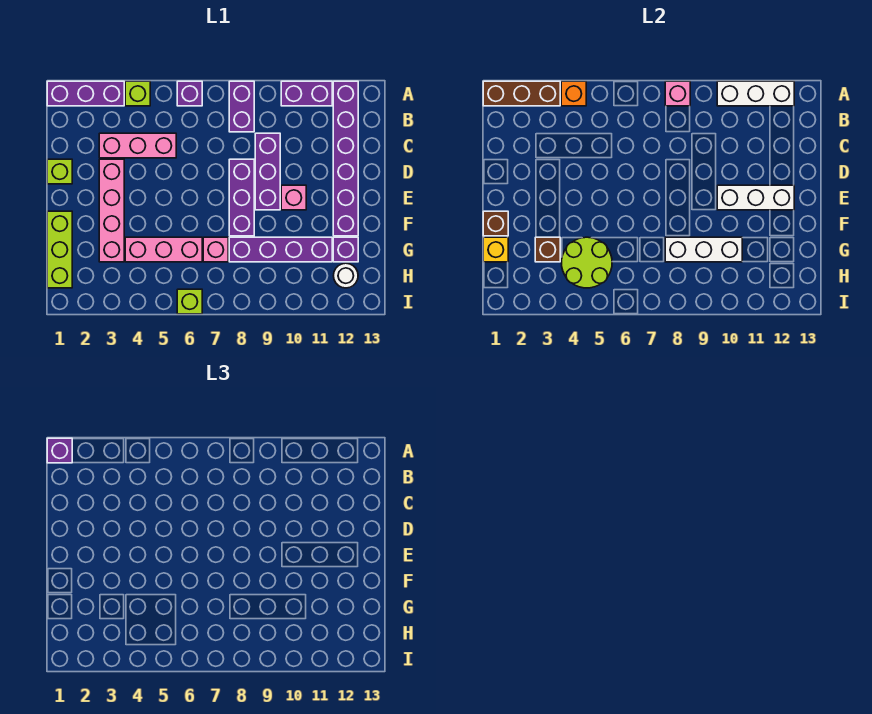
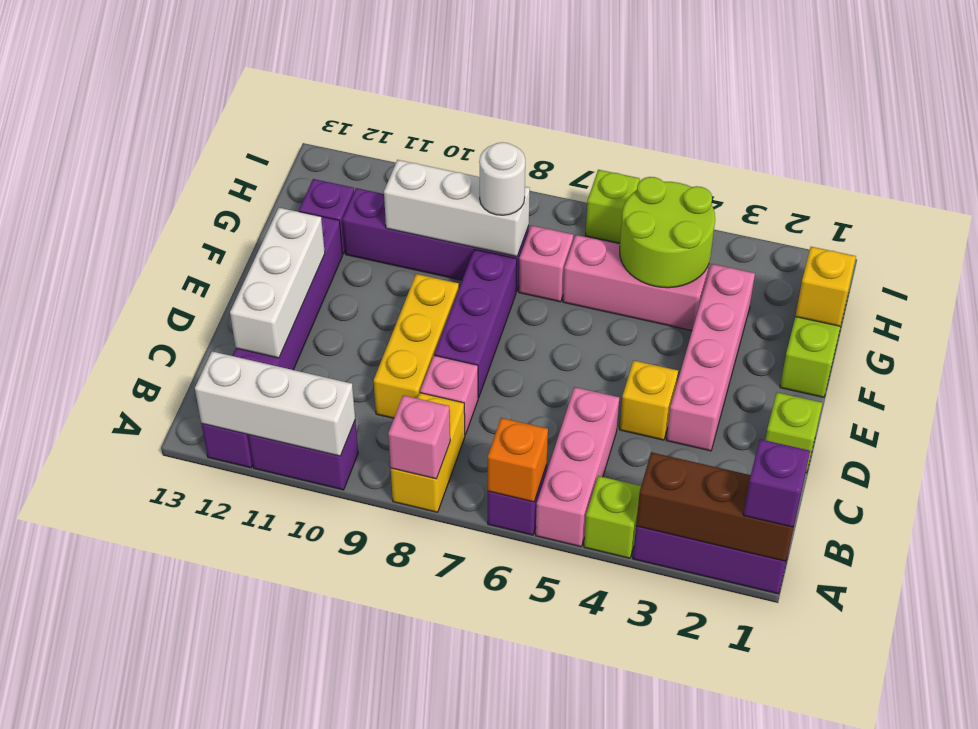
orange brick A4 level 2 -> orange brick A6 level 2
purple brick A8:B8 level 1 -> yellow brick A8:B8 level 1
pink brick C3:C5 level 1 -> pink brick A5:C5 level 1
purple brick C9:E9 level 1 -> yellow brick C9:E9 level 1
none -> yellow brick D4 level 1
pink brick E10 level 1 -> pink brick C8 level 1
white brick E10:E12 level 2 -> white brick C12:E12 level 2
brown brick F1 level 2 -> none
brown brick G3 level 2 -> none
white round brick H12 level 1 -> white round brick G8 level 3

